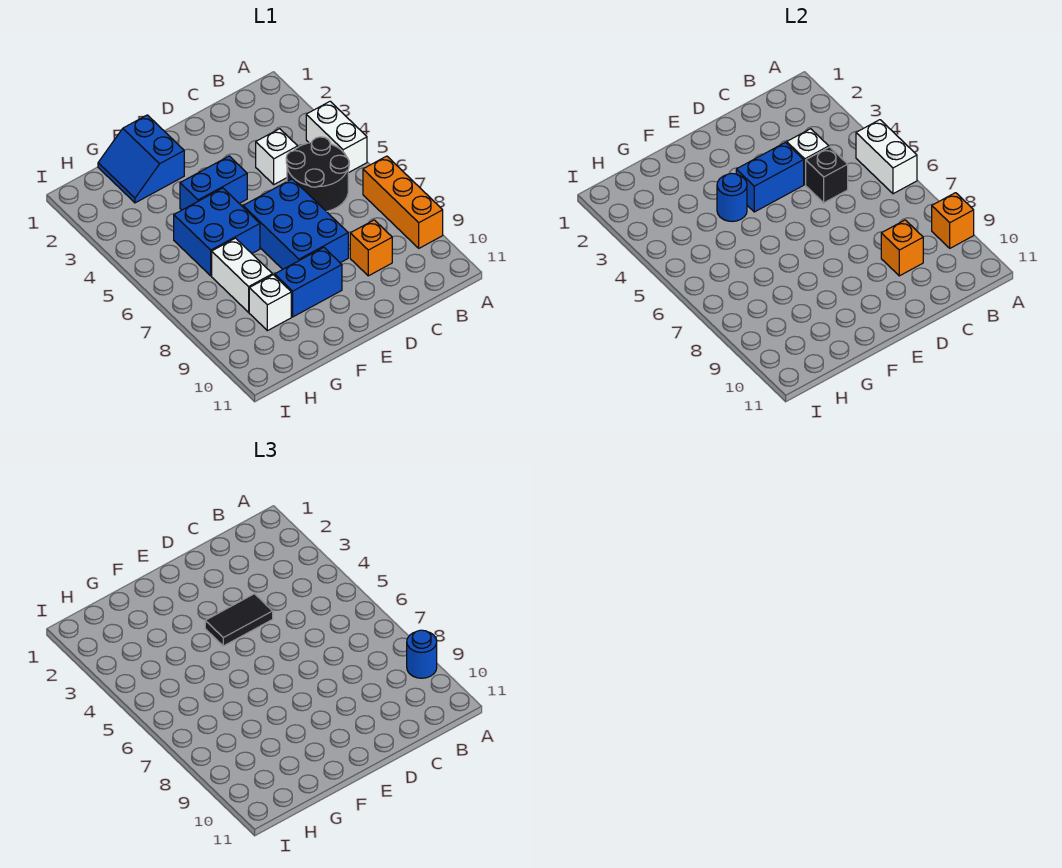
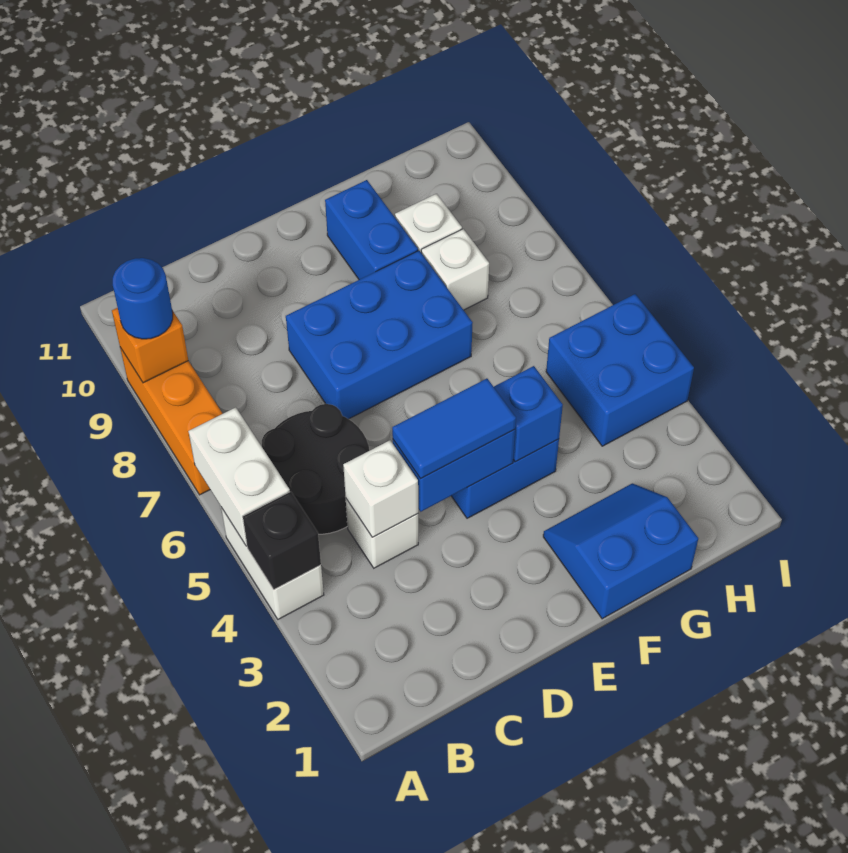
black brick C5 level 2 -> black brick A4 level 2
orange brick C9 level 1 -> none
orange brick C9 level 2 -> none
black tile D4:E4 level 3 -> blue tile D4:E4 level 3
blue brick D6:E8 level 1 -> blue brick D7:F8 level 1
blue brick E9:F9 level 1 -> blue brick F9:F10 level 1
blue slope F1:G2 level 1 top F -> blue slope F1:G2 level 1 top 1
blue round brick F4 level 2 -> blue brick F4 level 2
blue brick F5:G6 level 1 -> blue brick H4:I5 level 1
white brick G7:G8 level 1 -> white brick G8 level 1

